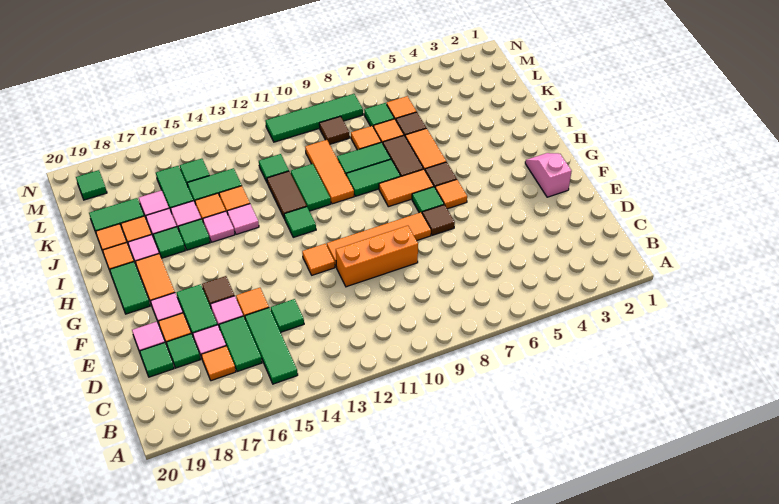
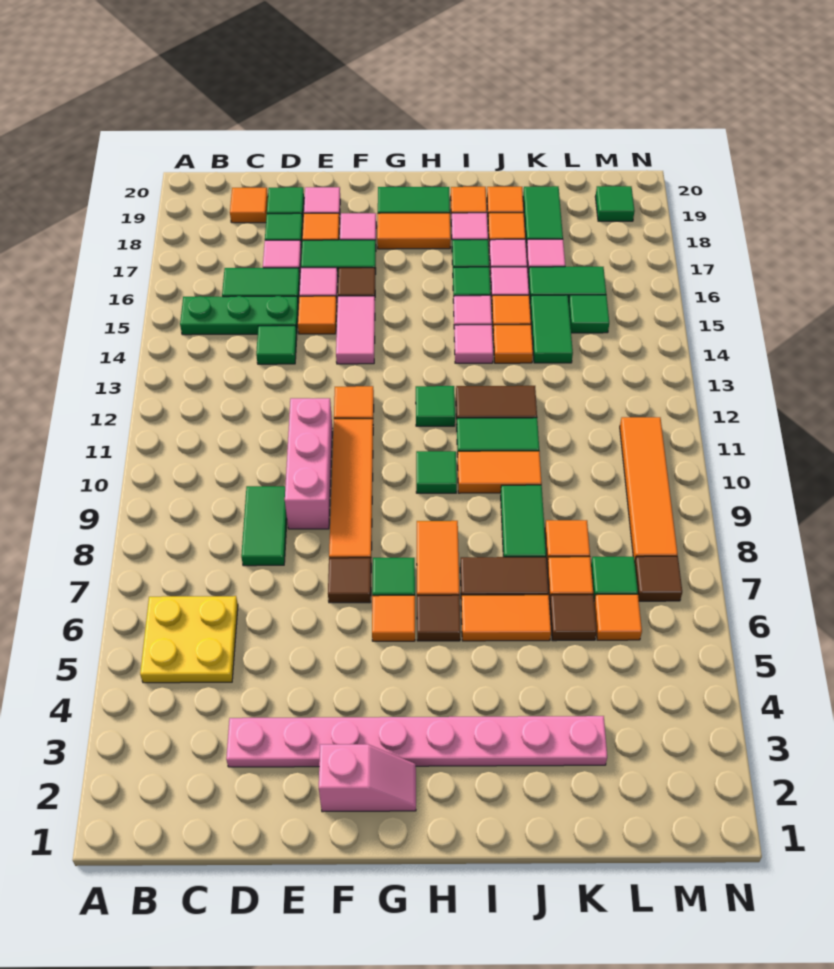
none -> yellow plate B5:C6 level 1
green tile B15:D15 level 1 -> green plate B15:D15 level 1
orange tile C17 level 1 -> orange tile C19 level 1
none -> pink plate D3:K3 level 1
orange brick E9:E11 level 1 -> pink brick E9:E11 level 1
none -> pink tile F14:F15 level 1
green tile I8:I9 level 1 -> green tile D8:D9 level 1
orange tile I10:K10 level 1 -> orange tile I10:J10 level 1
green tile K12 level 1 -> green tile H10 level 1
brown tile L9 level 1 -> brown tile M7 level 1
green tile M8:M11 level 1 -> orange tile M8:M11 level 1

